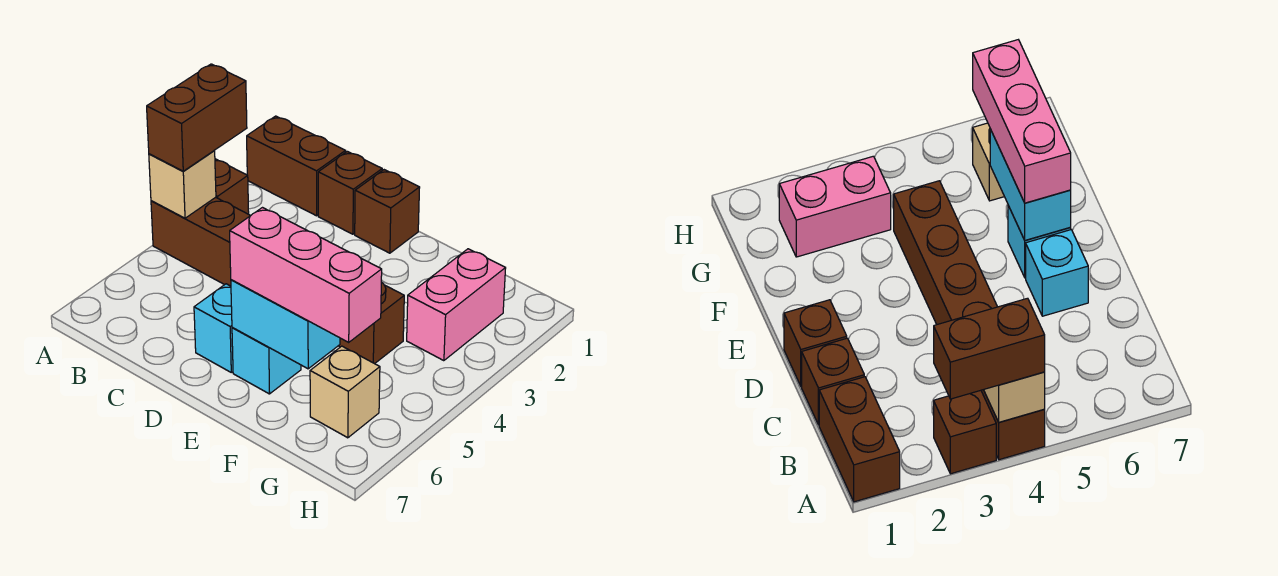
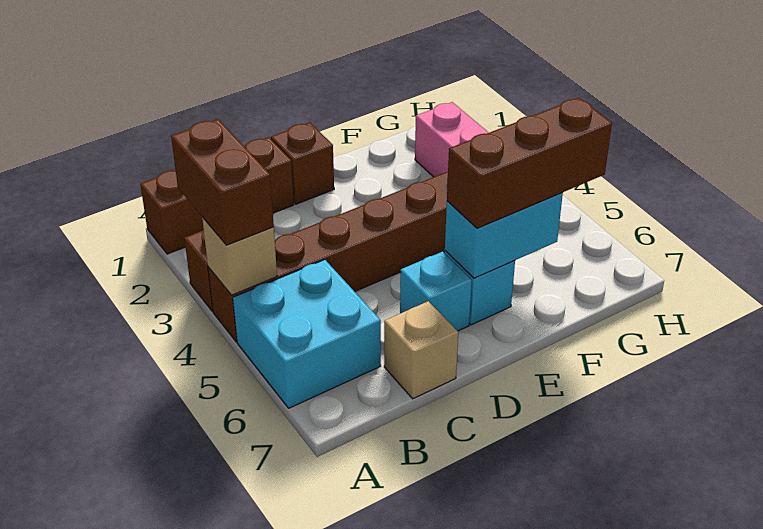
none -> cyan brick A5:B6 level 1
pink brick E6:G6 level 3 -> brown brick E6:G6 level 3
tan brick G6 level 1 -> tan brick C7 level 1

